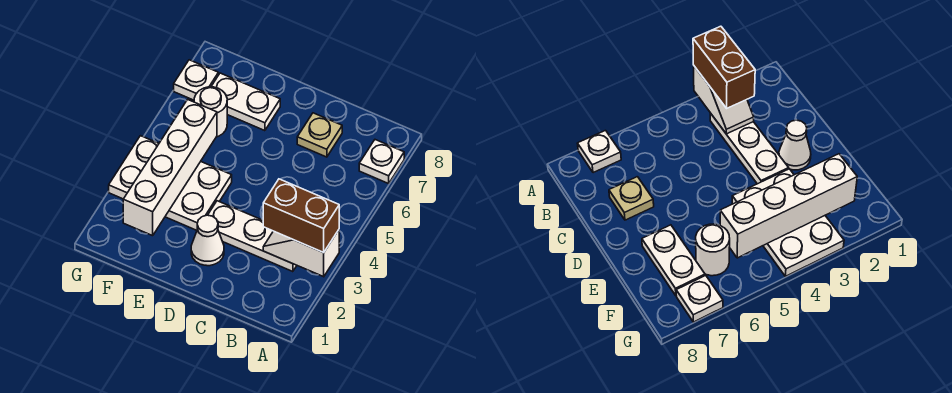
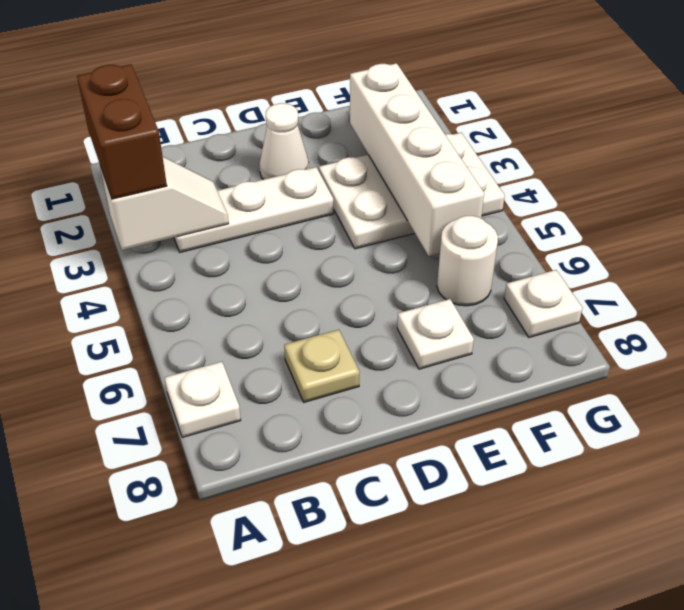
brown brick A3:B3 level 3 -> brown brick A2:A3 level 3
white plate E7:F7 level 1 -> white plate E7 level 1

